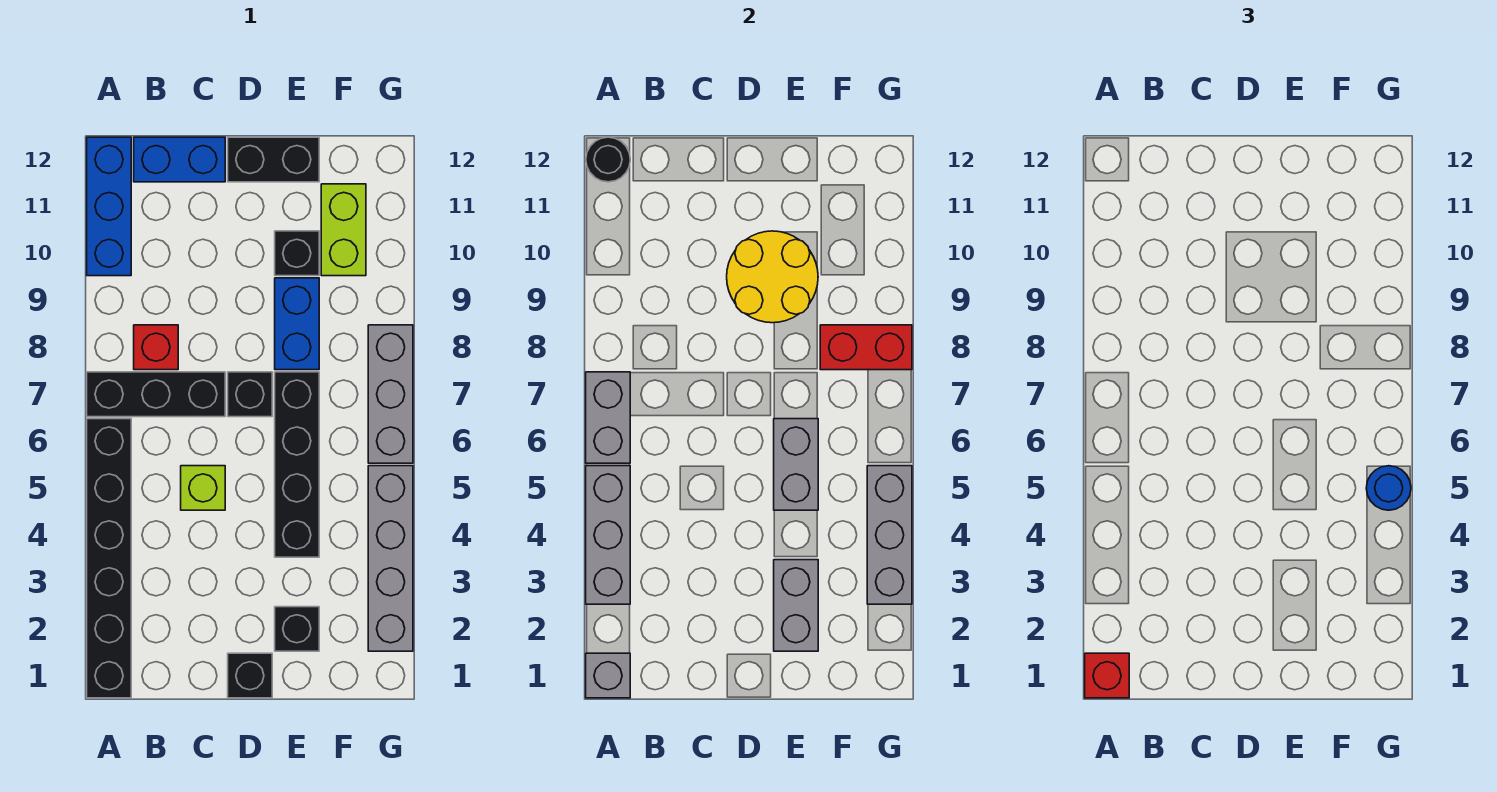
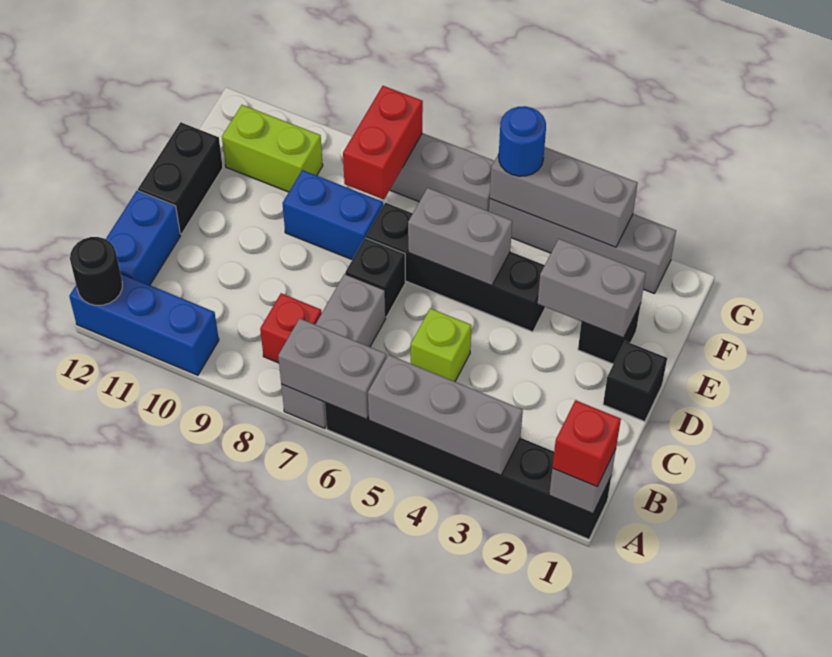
black brick A7:C7 level 1 -> grey brick A7:C7 level 1
yellow round brick D9:E10 level 2 -> none
black brick E10 level 1 -> none

